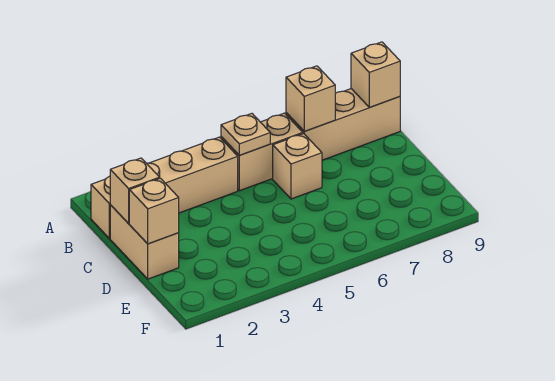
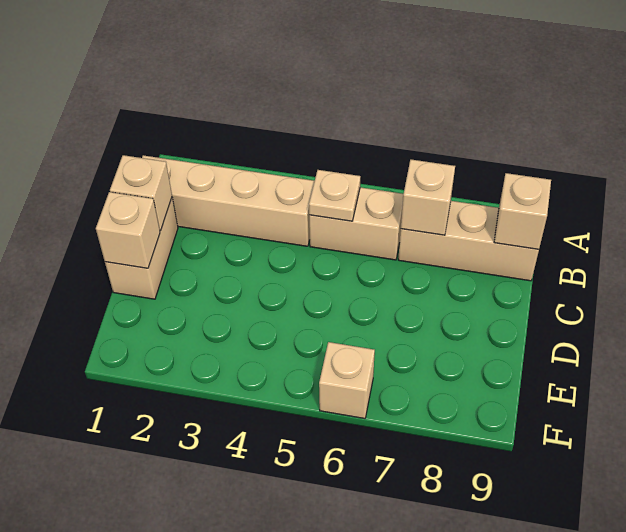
tan brick C6 level 1 -> tan brick F6 level 1

